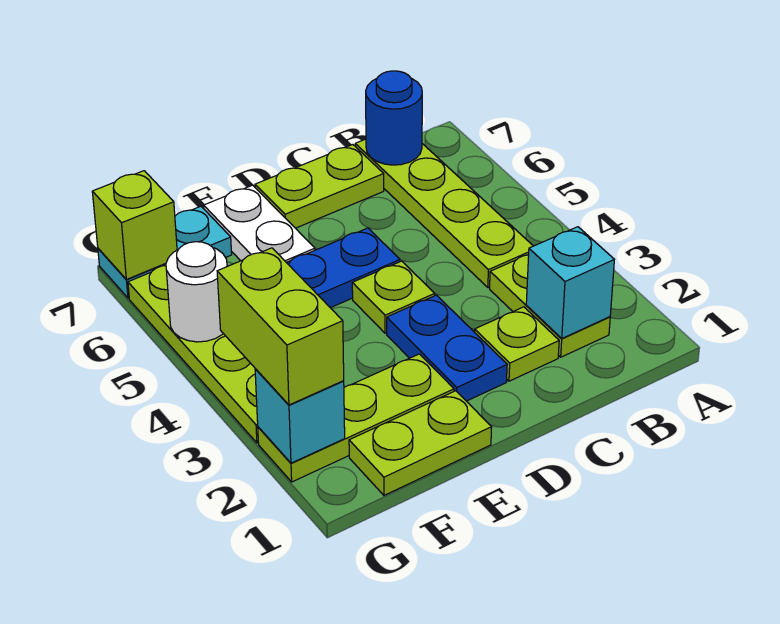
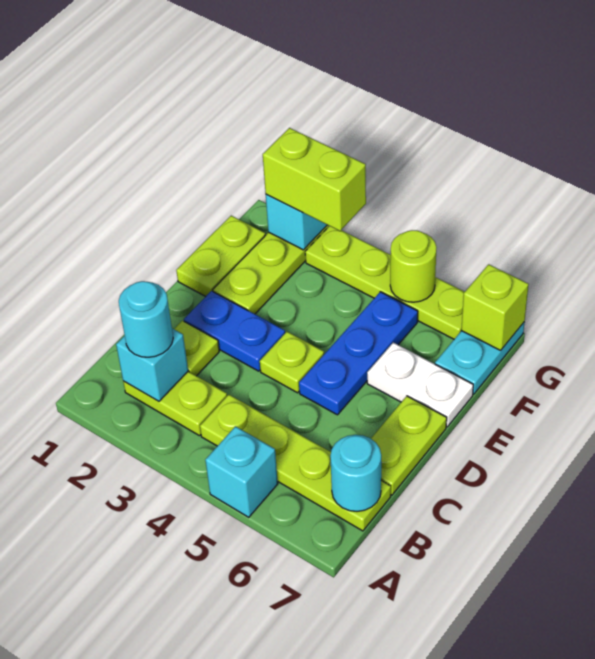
none -> cyan brick A5 level 1
none -> cyan round brick B2 level 3
blue round brick B7 level 2 -> cyan round brick B7 level 2
white round brick G5 level 2 -> lime round brick G5 level 2

